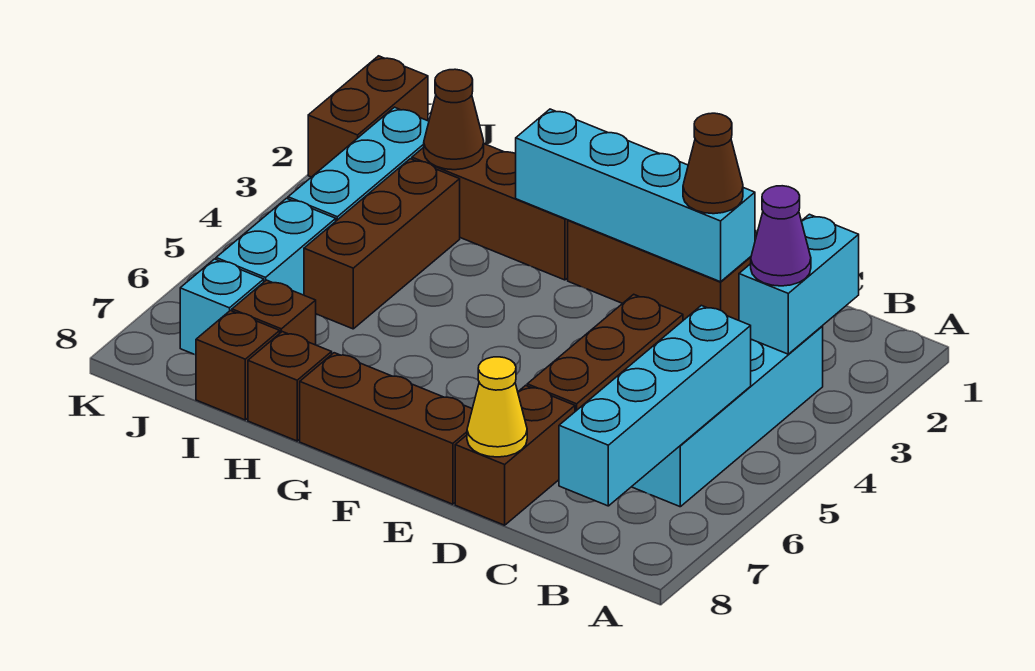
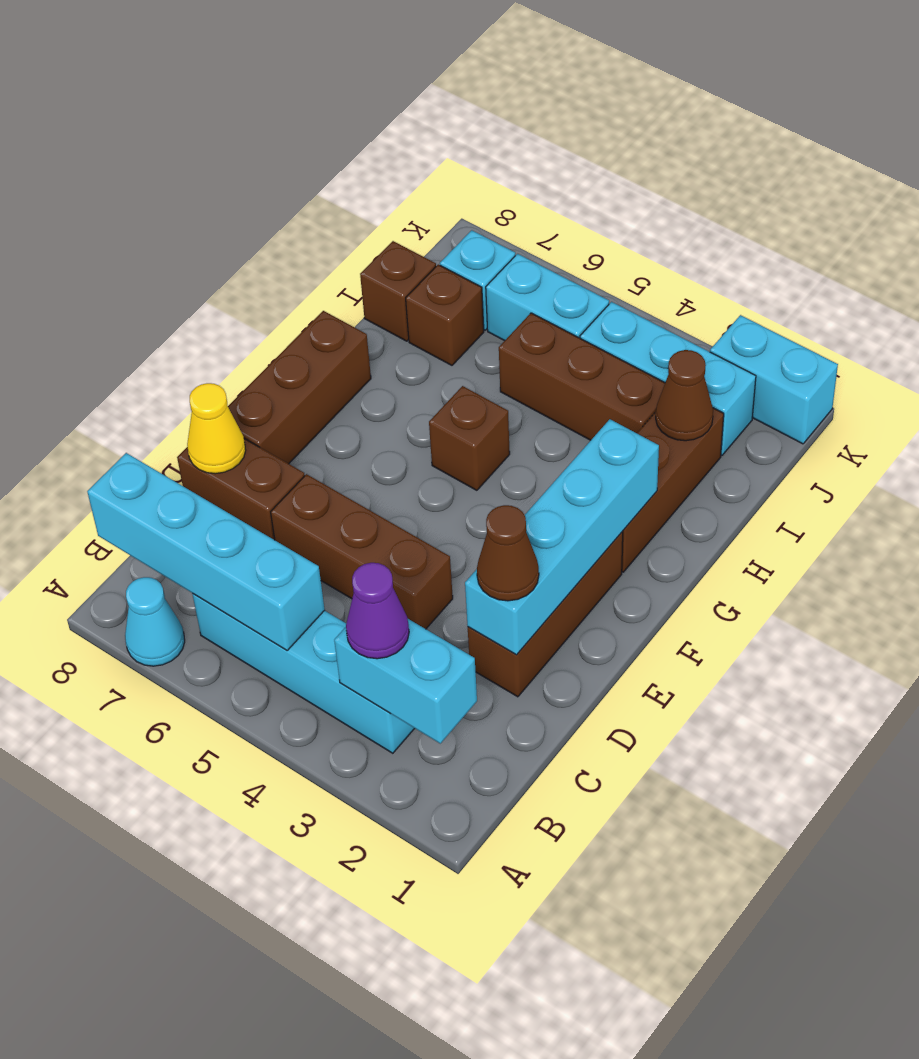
none -> cyan cone A7 level 1
brown brick H8 level 1 -> brown brick G5 level 1
brown brick K1:K2 level 1 -> cyan brick K1:K2 level 1

